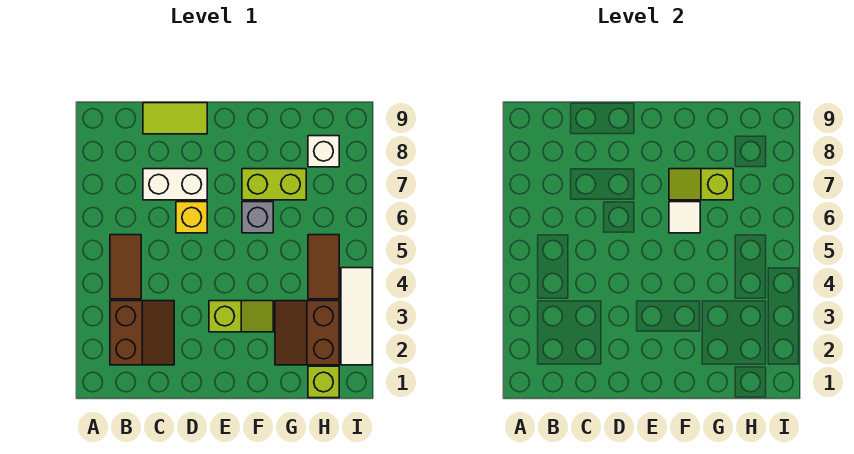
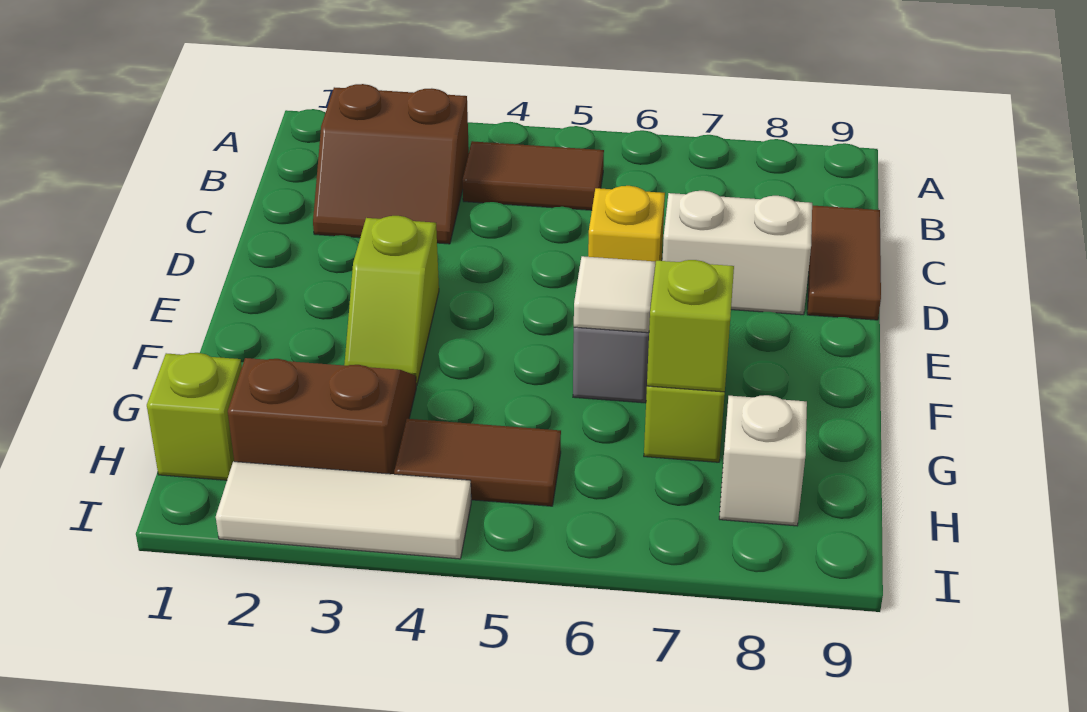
white brick C7:D7 level 1 -> white brick D7:D8 level 1
lime tile C9:D9 level 1 -> brown tile C9:D9 level 1

